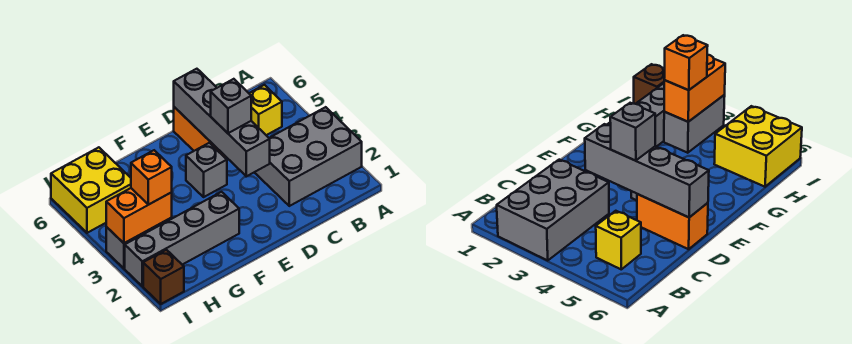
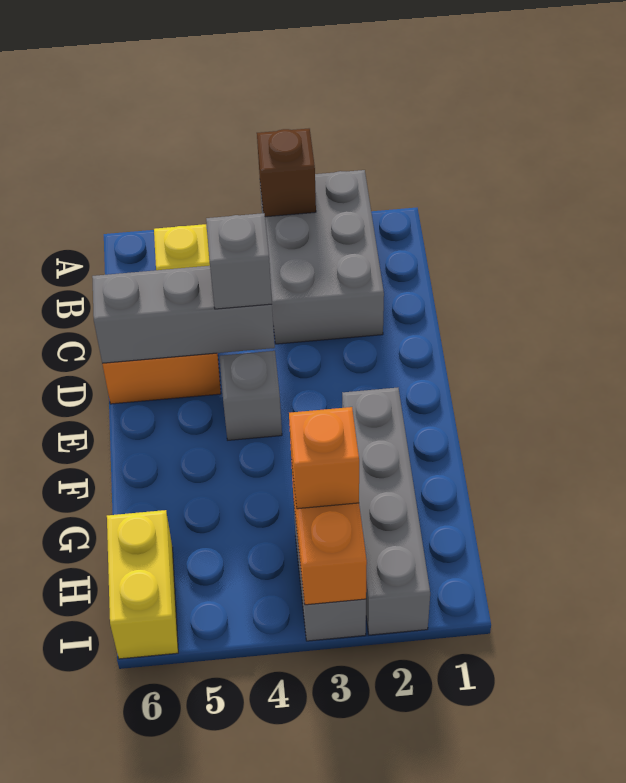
grey brick D3:D6 level 2 -> grey brick D4:D6 level 2
yellow brick H5:I6 level 1 -> yellow brick H6:I6 level 1
brown brick I1 level 1 -> brown brick A3 level 2

